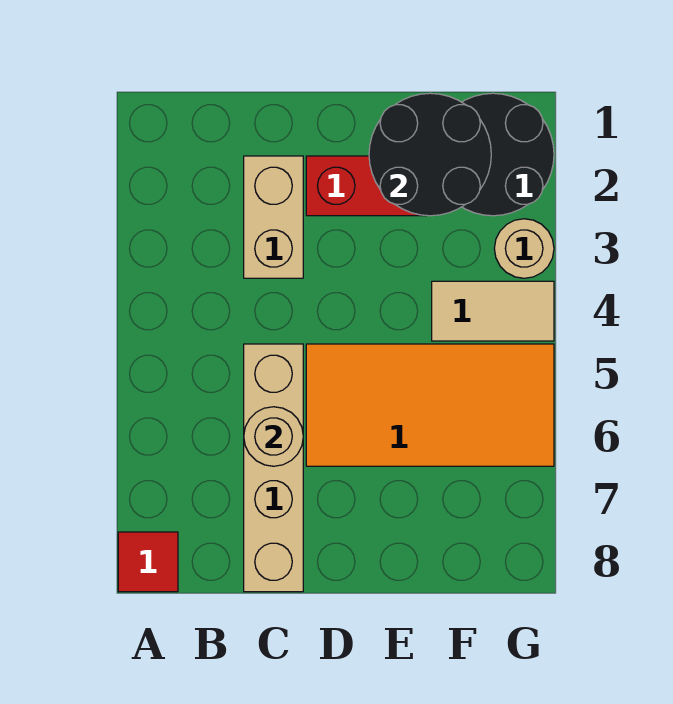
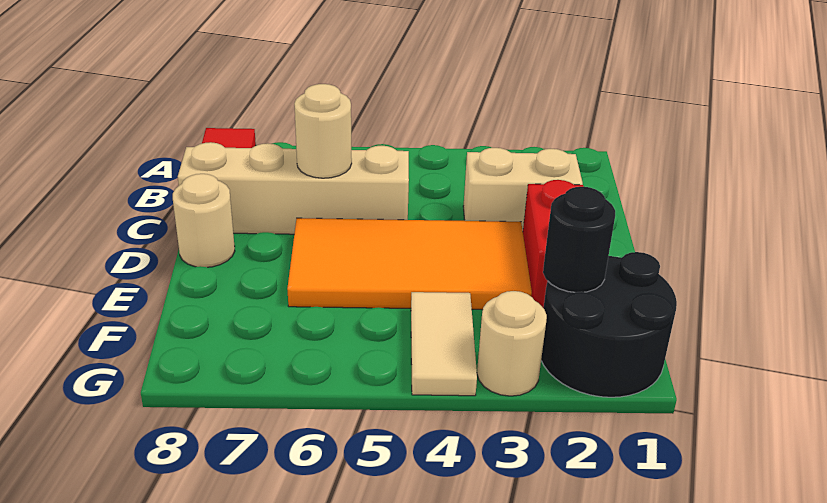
orange tile D5:G6 level 1 -> orange tile D3:E6 level 1
none -> tan round brick D8 level 1
black round brick E1:F2 level 2 -> black round brick F2 level 2

